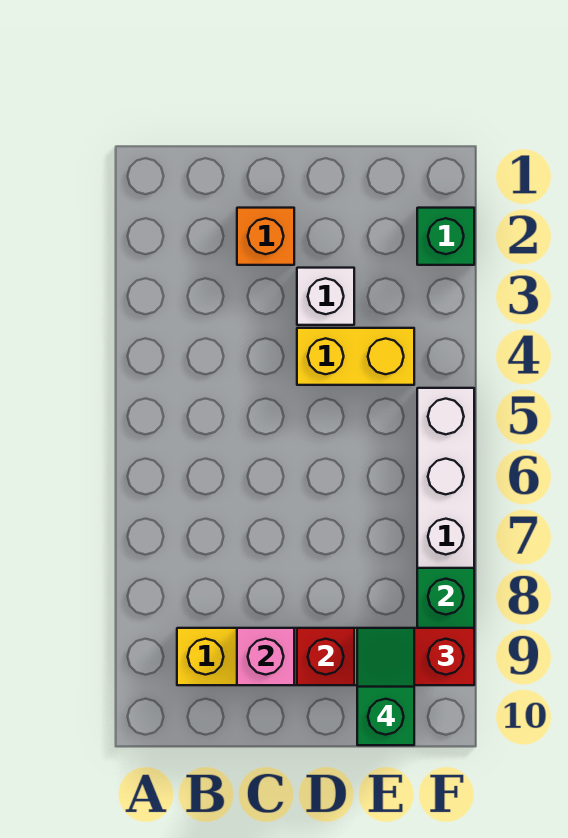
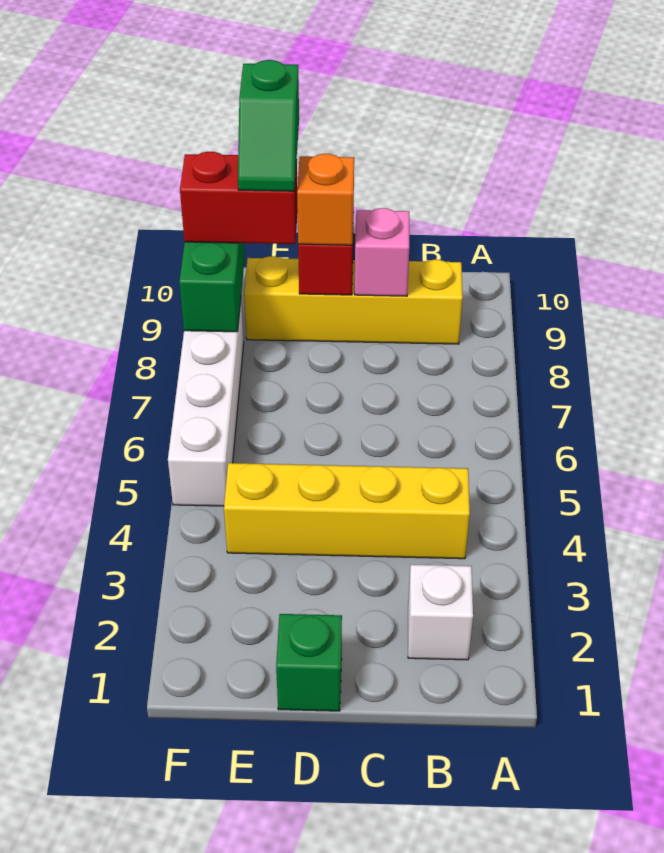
orange brick C2 level 1 -> orange brick D9 level 3
white brick D3 level 1 -> white brick B2 level 1
yellow brick D4:E4 level 1 -> yellow brick B4:E4 level 1
green brick F2 level 1 -> green brick D1 level 1

